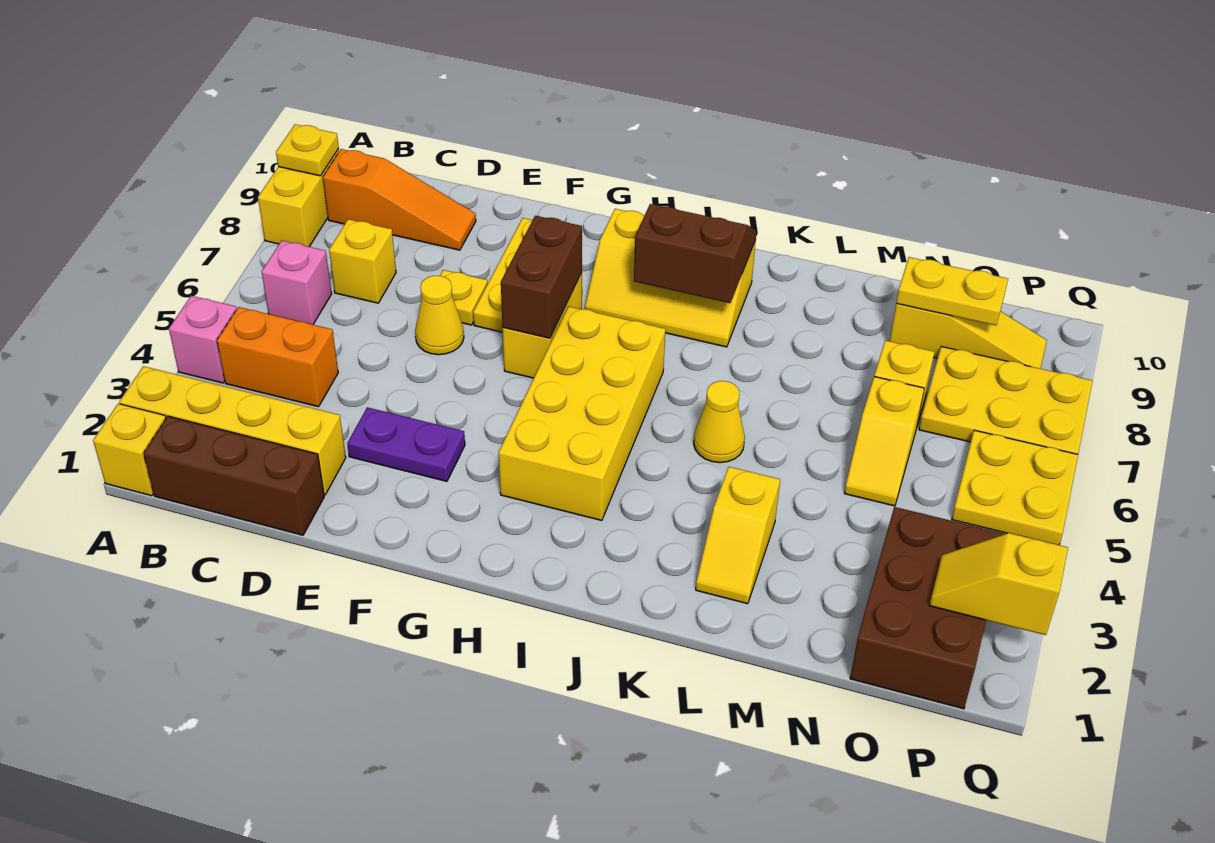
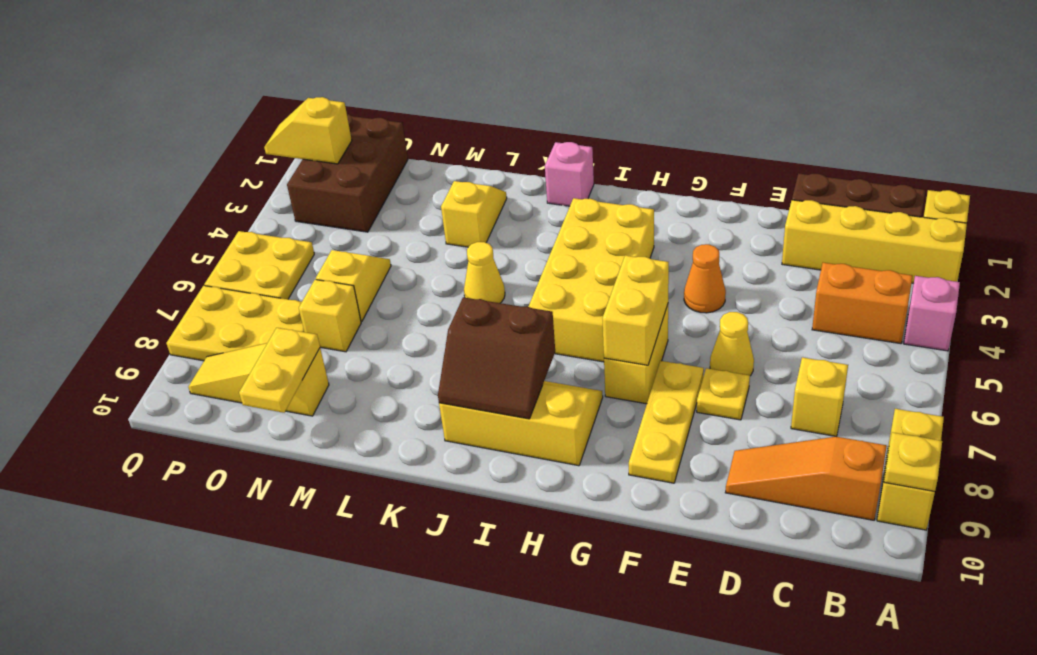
pink brick B6 level 1 -> pink brick J1 level 1
purple plate E3:F3 level 1 -> none
none -> orange cone F4 level 1
brown brick G6:G7 level 2 -> yellow brick G6:G7 level 2
yellow plate N9:O9 level 2 -> yellow plate N9:N10 level 2
yellow slope P2:Q2 level 2 top Q -> yellow slope P2:Q2 level 2 top P

